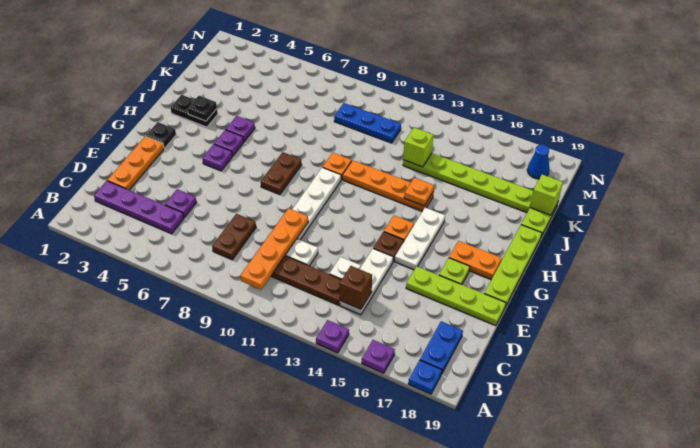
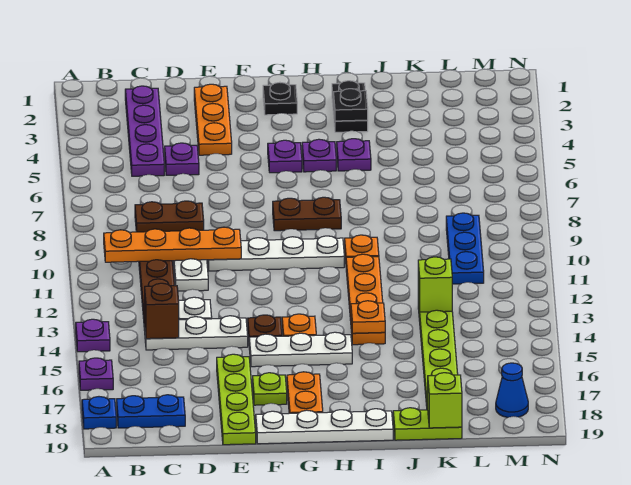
orange plate D2:F2 level 1 -> orange plate E2:E4 level 1
lime plate F19:I19 level 1 -> white plate F19:I19 level 1

